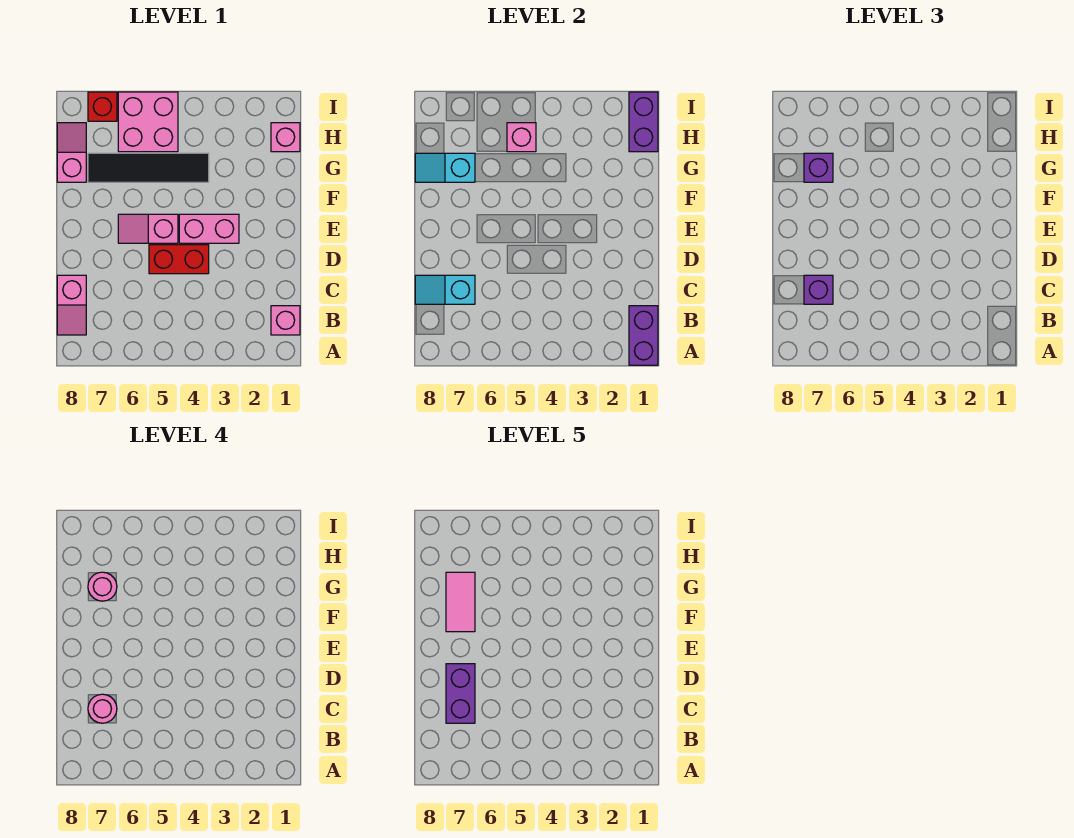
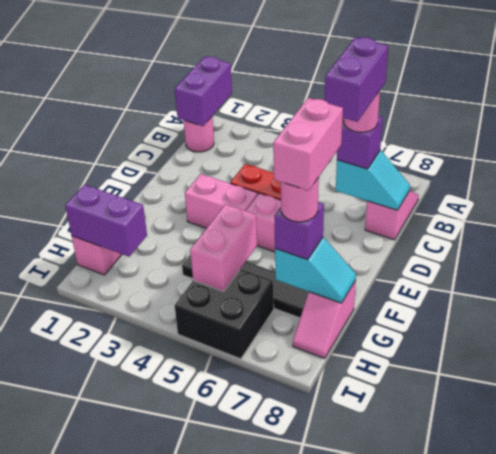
pink brick B1 level 1 -> pink round brick B1 level 1
pink tile F7:G7 level 5 -> pink brick F7:G7 level 5
purple brick H1:I1 level 2 -> purple brick H1:H2 level 2
pink brick H5:I6 level 1 -> black brick H5:I6 level 1
pink brick H5 level 2 -> pink brick G5:H5 level 2
red brick I7 level 1 -> none

